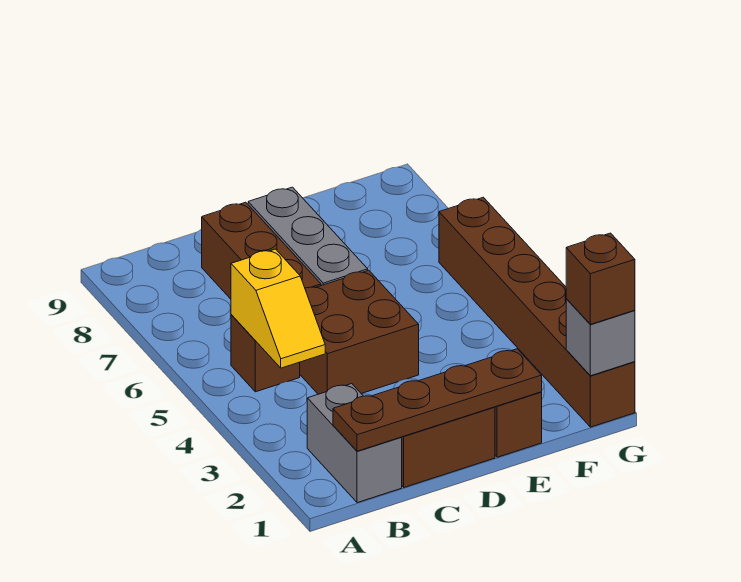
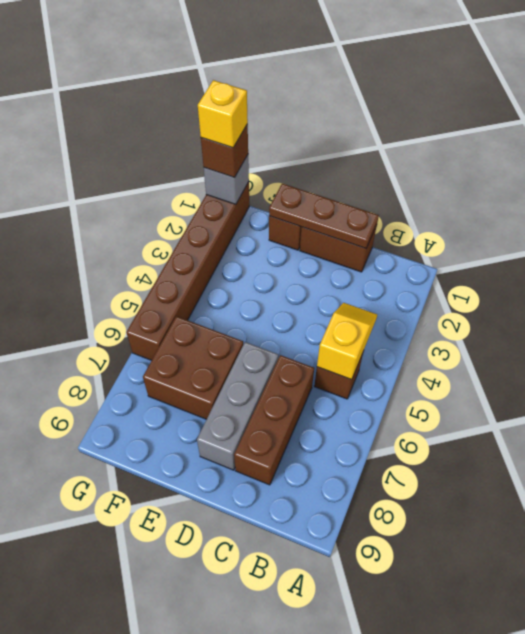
grey brick B1:B2 level 1 -> none
brown plate B1:E1 level 2 -> brown plate C1:E1 level 2
brown brick C4:D5 level 1 -> brown brick E6:F7 level 1
none -> yellow brick G1 level 4

